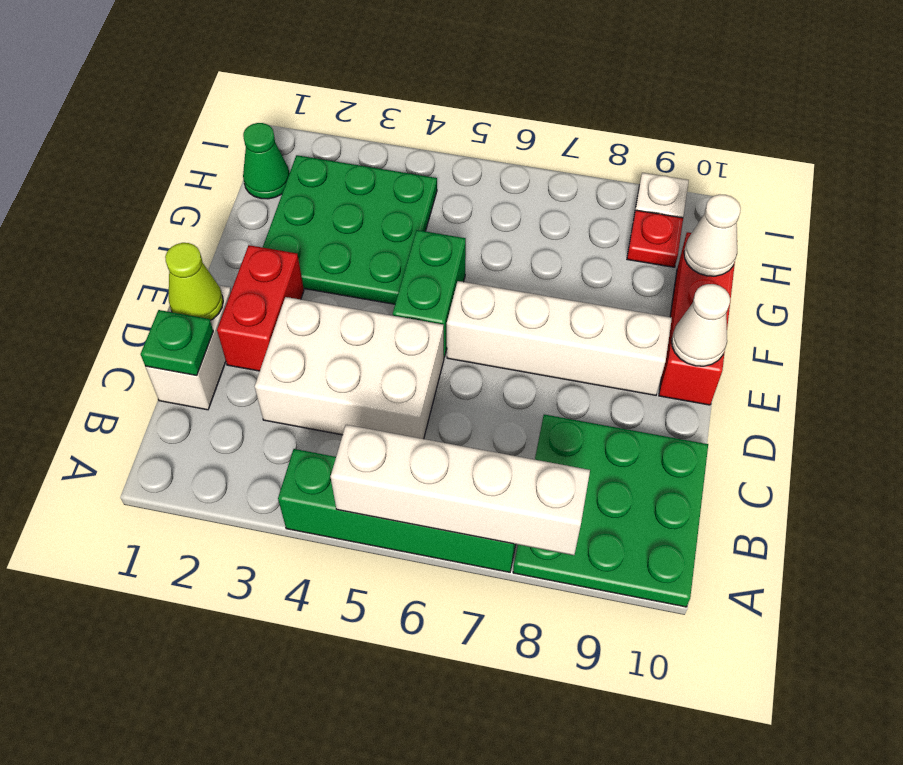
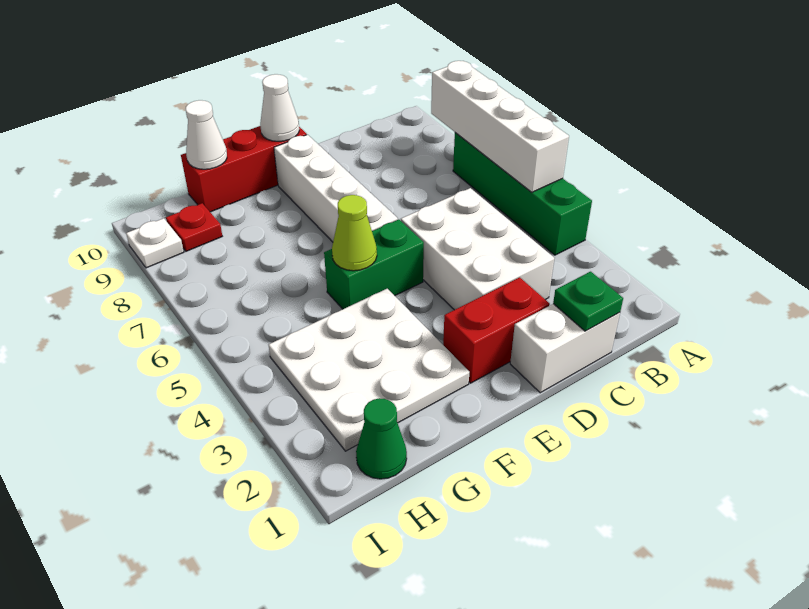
green plate A8:C10 level 1 -> none
lime cone D1 level 2 -> lime cone F5 level 2
green plate F2:H4 level 1 -> white plate F2:H4 level 1

